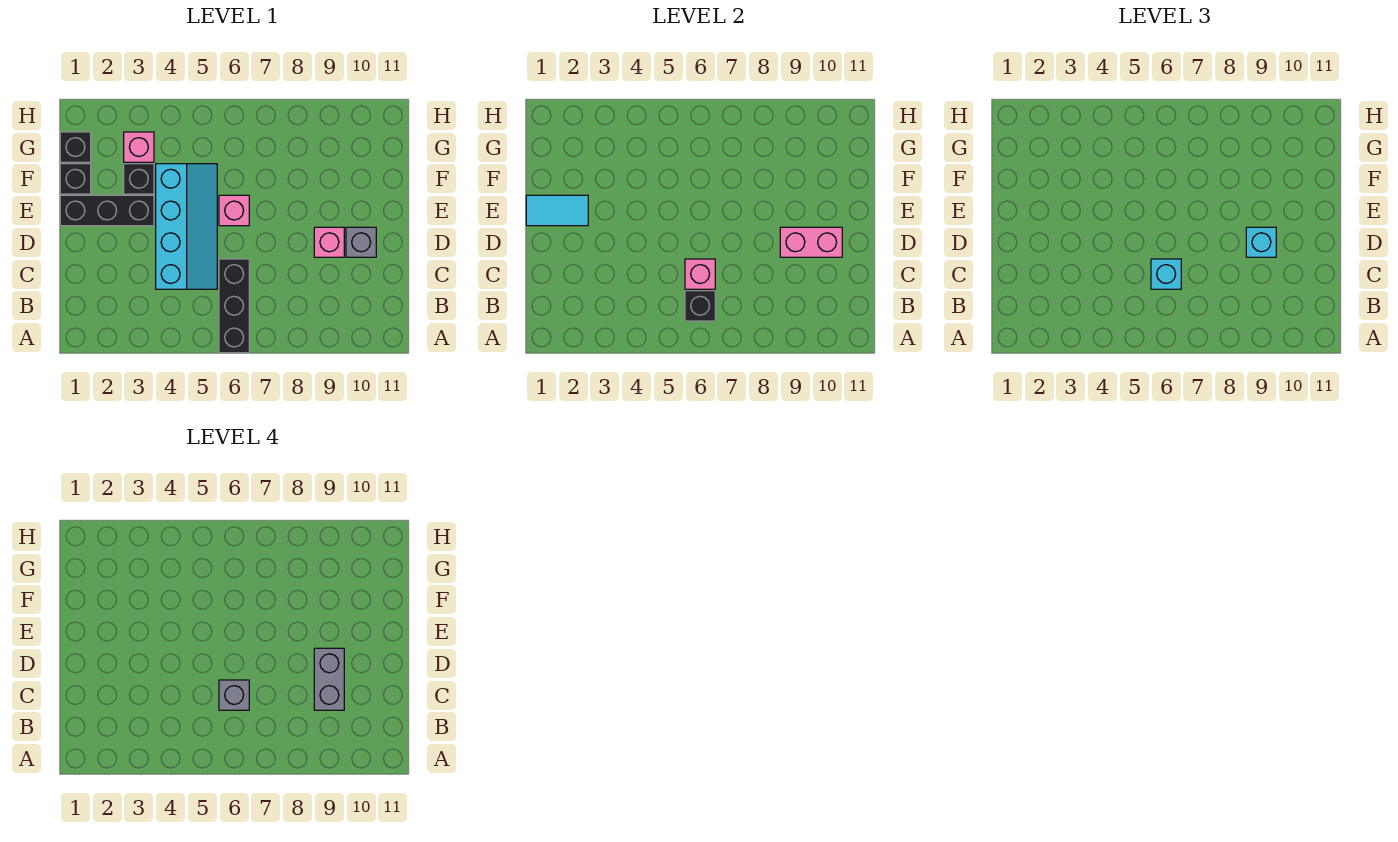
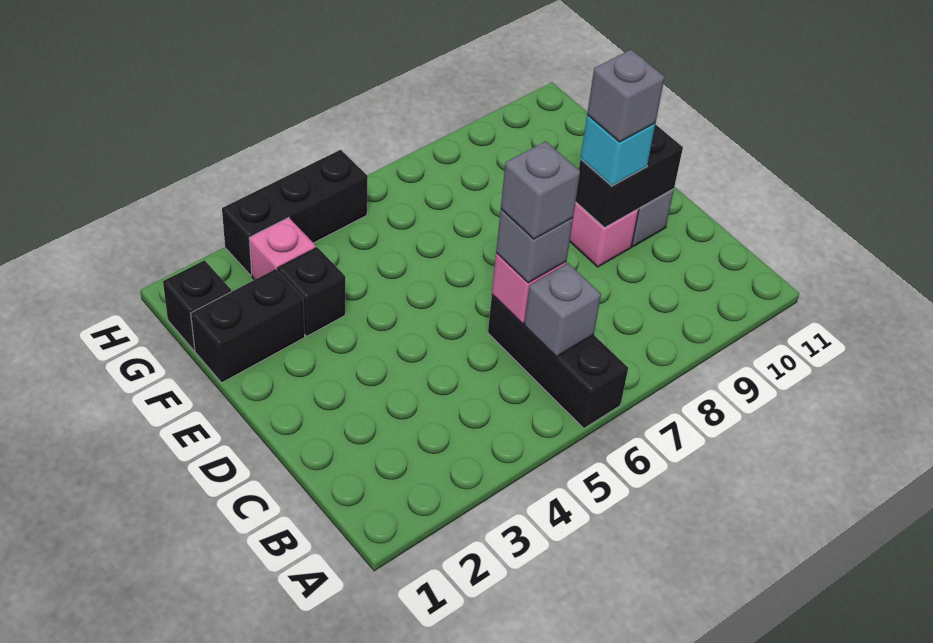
black brick B6 level 2 -> grey brick B6 level 2
cyan slope C4:F5 level 1 top 4 -> none
cyan brick C6 level 3 -> grey brick C6 level 3
grey brick C9:D9 level 4 -> grey brick D9 level 4
pink brick D9:D10 level 2 -> black brick D9:D10 level 2
black brick E1:E3 level 1 -> black brick H3:H5 level 1
cyan tile E1:E2 level 2 -> none
pink brick E6 level 1 -> none
black brick F1 level 1 -> black brick F1:F2 level 1

